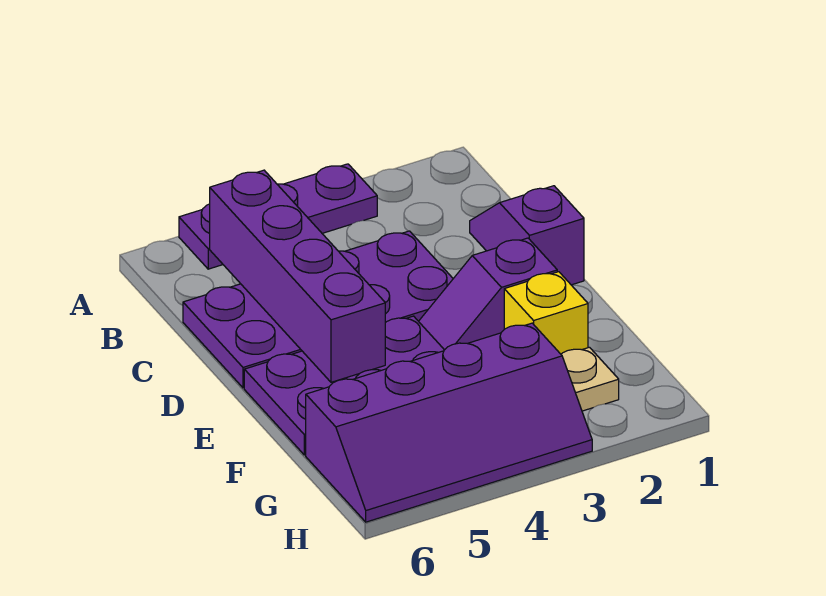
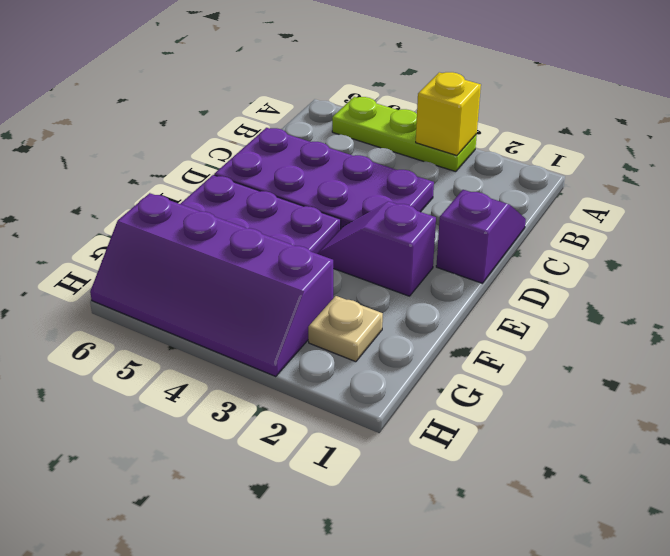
purple plate A3:A5 level 1 -> lime plate A3:A5 level 1
purple brick B5:E5 level 2 -> none
yellow brick F2 level 1 -> yellow brick A3 level 2

